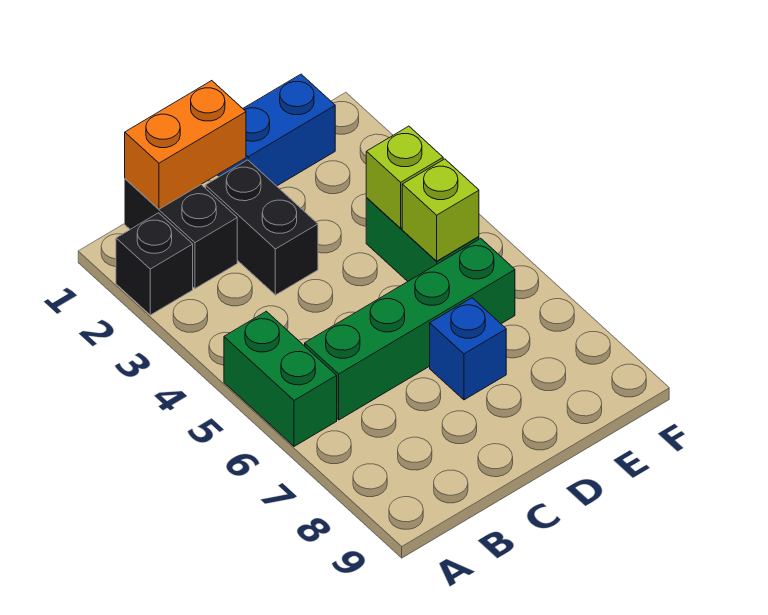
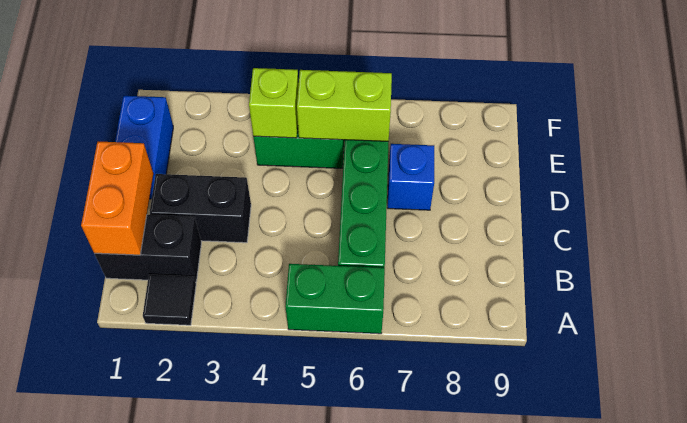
black brick A2 level 1 -> black tile A2 level 1
lime brick E5 level 2 -> lime brick E5:E6 level 2

